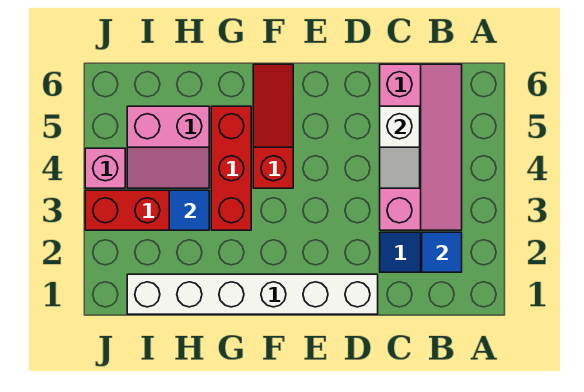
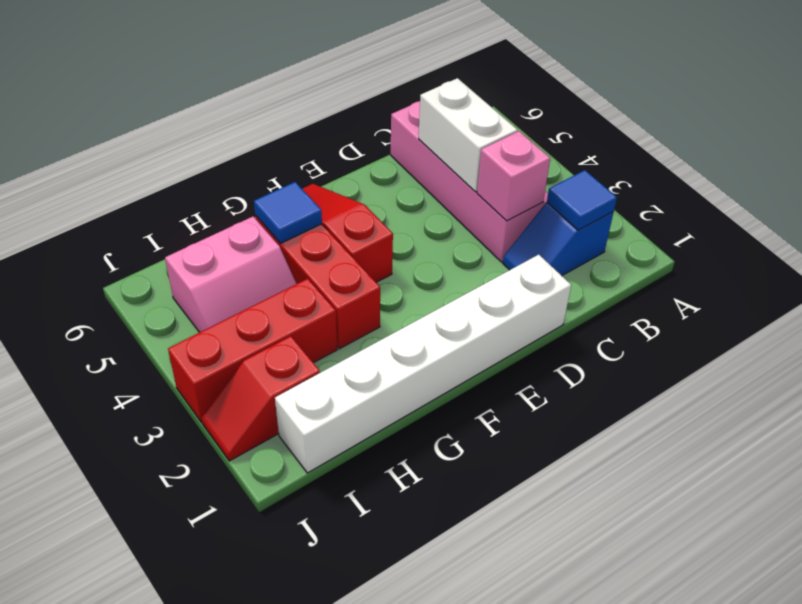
white slope C4:C5 level 2 top 5 -> white brick C4:C5 level 2
blue tile H3 level 2 -> blue tile G5 level 2
none -> red slope I2:J2 level 1 top I
pink brick J4 level 1 -> pink brick C3 level 2

